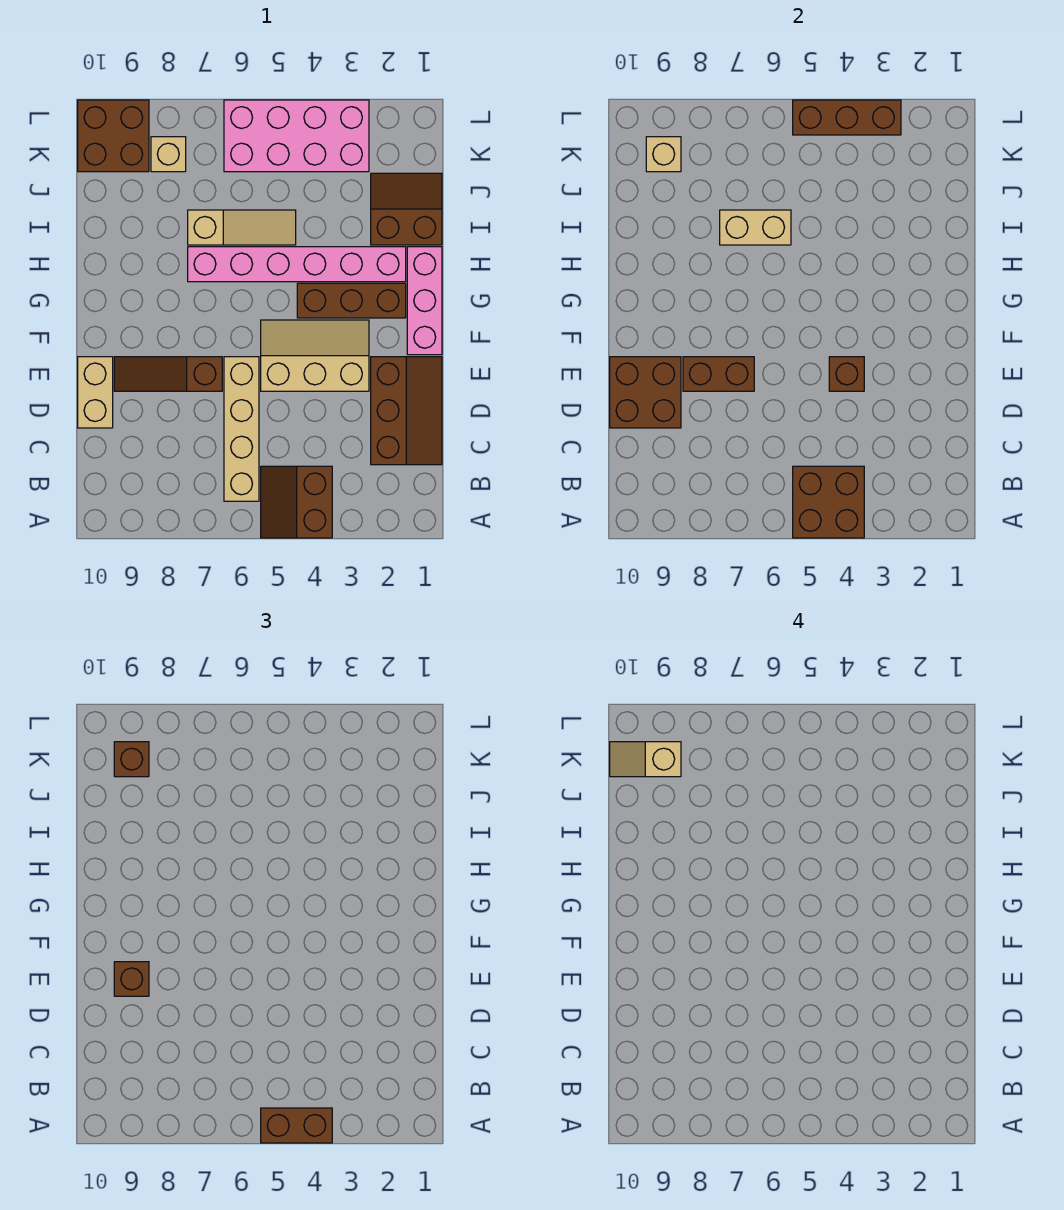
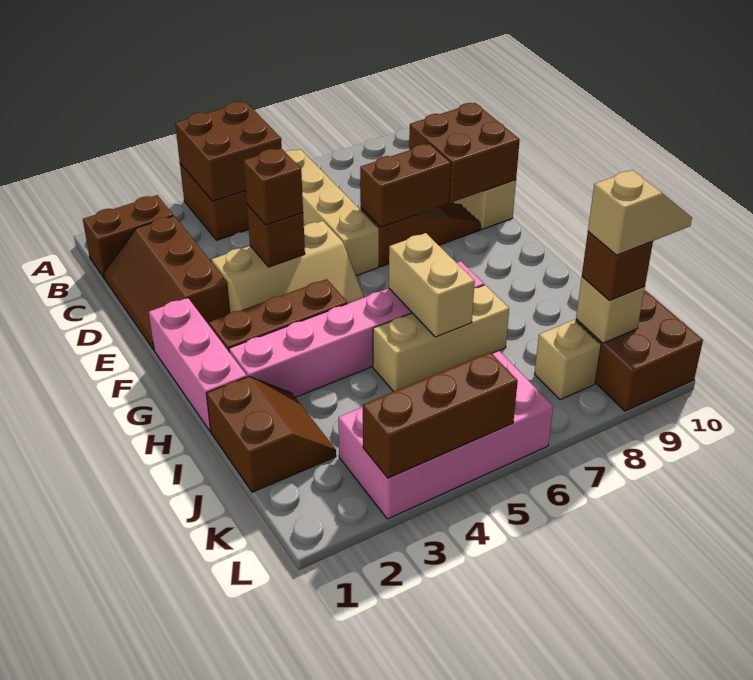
brown brick A4:A5 level 3 -> brown brick B1:B2 level 1
brown brick E9 level 3 -> brown brick E4 level 3
brown slope I1:J2 level 1 top I -> brown slope I1:J2 level 1 top 1
tan slope I5:I7 level 1 top 7 -> tan brick I5:I7 level 1
tan brick I6:I7 level 2 -> tan brick H6:I6 level 2

